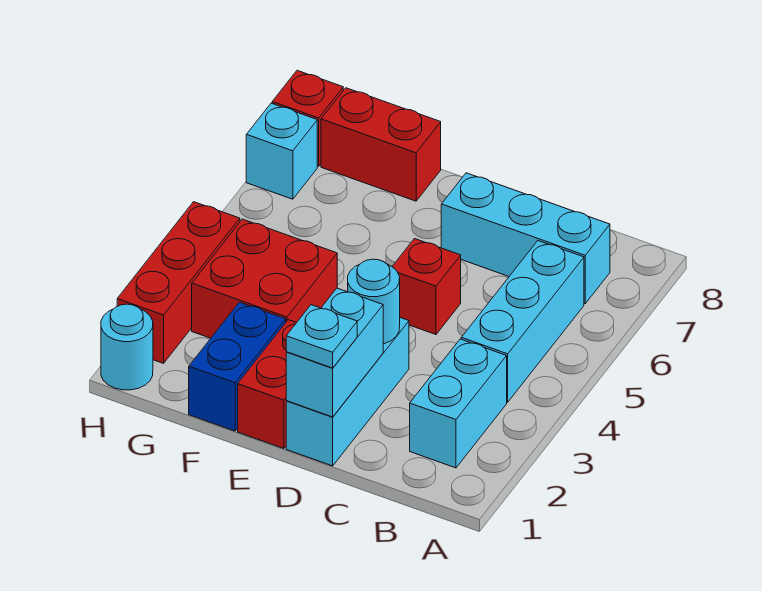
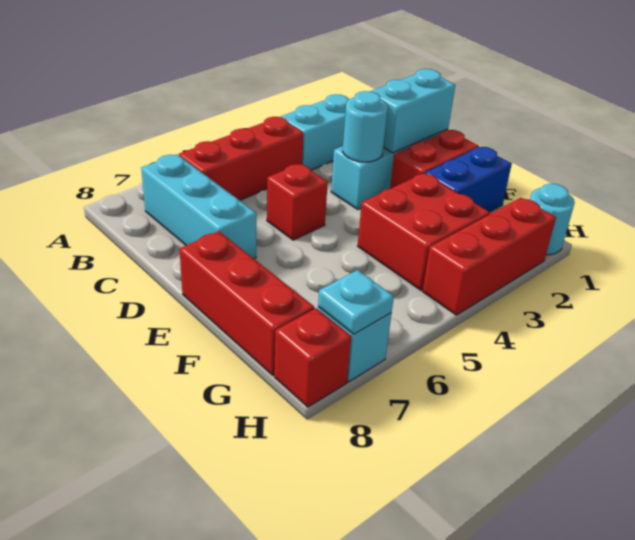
cyan brick B4:B6 level 1 -> red brick B4:B6 level 1
cyan plate D1 level 3 -> cyan plate H7 level 2
red brick F8:G8 level 1 -> red brick E8:G8 level 1

